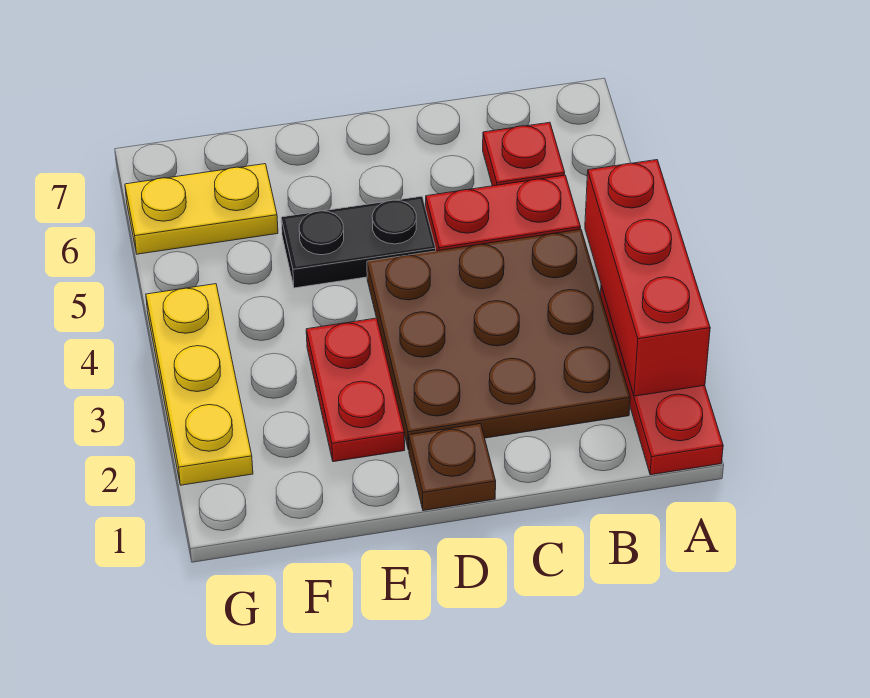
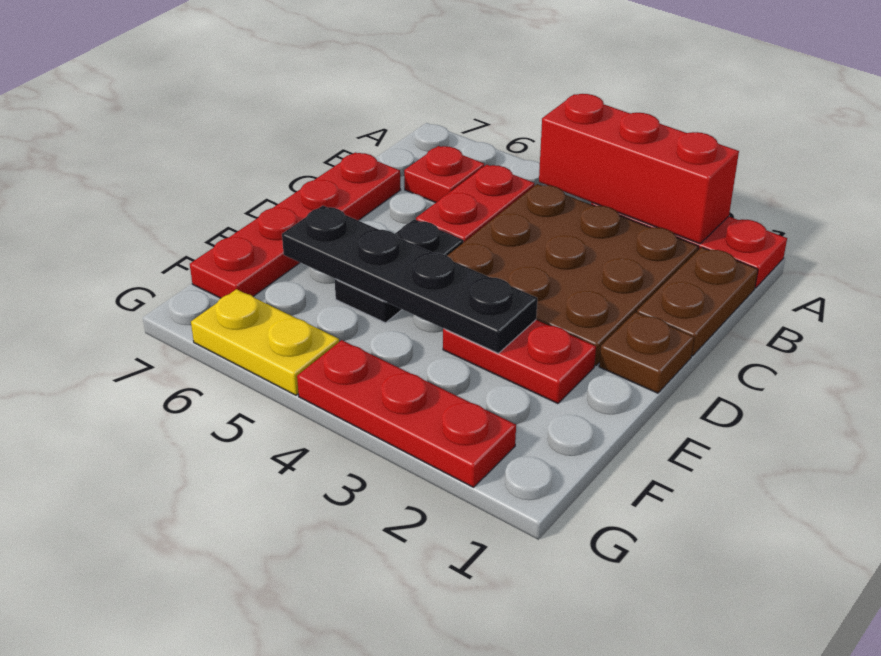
none -> brown plate B1:C1 level 1
none -> red plate C7:F7 level 1
none -> black plate E3:E6 level 2
yellow plate F6:G6 level 1 -> yellow plate G5:G6 level 1
yellow plate G2:G4 level 1 -> red plate G2:G4 level 1

